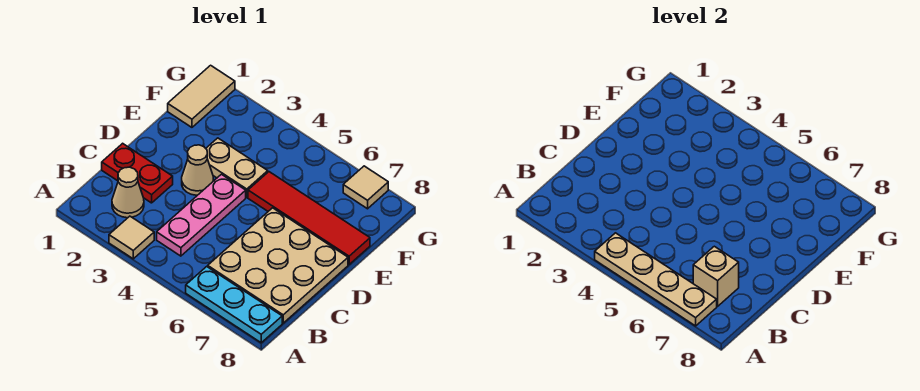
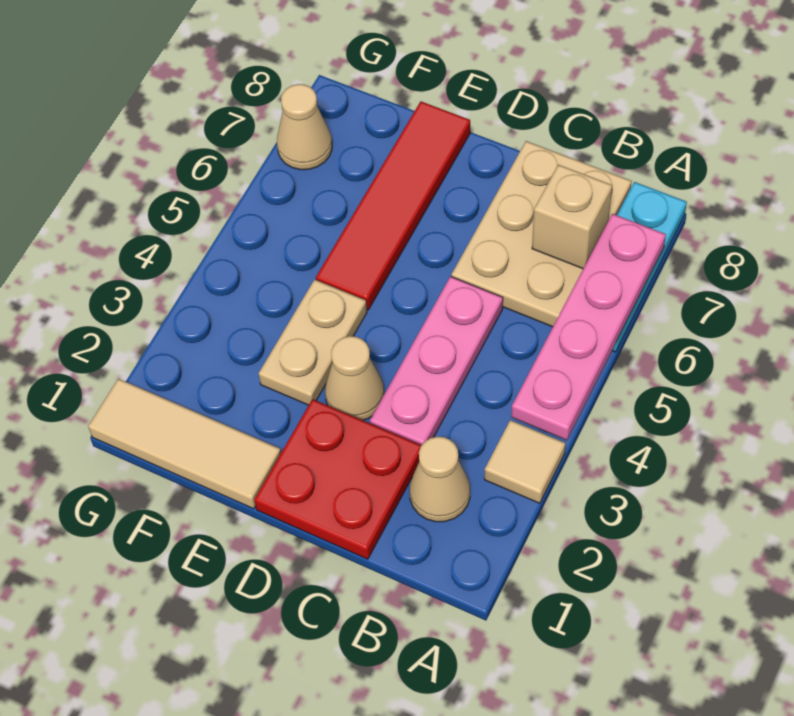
tan plate A4:A7 level 2 -> pink plate A4:A7 level 2
pink plate B4:D4 level 1 -> pink plate C3:C5 level 1
tan plate B6:D8 level 1 -> tan plate B6:C8 level 1
red plate C1:C2 level 1 -> red plate C1:D2 level 1
tan tile F1:G1 level 1 -> tan tile E1:G1 level 1
tan tile G7 level 1 -> tan cone G7 level 1

